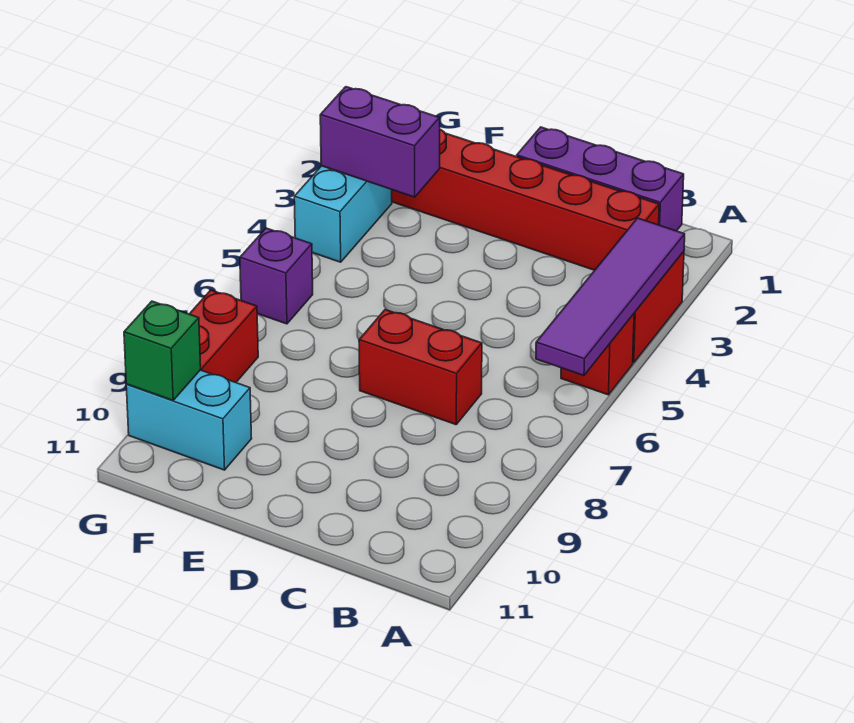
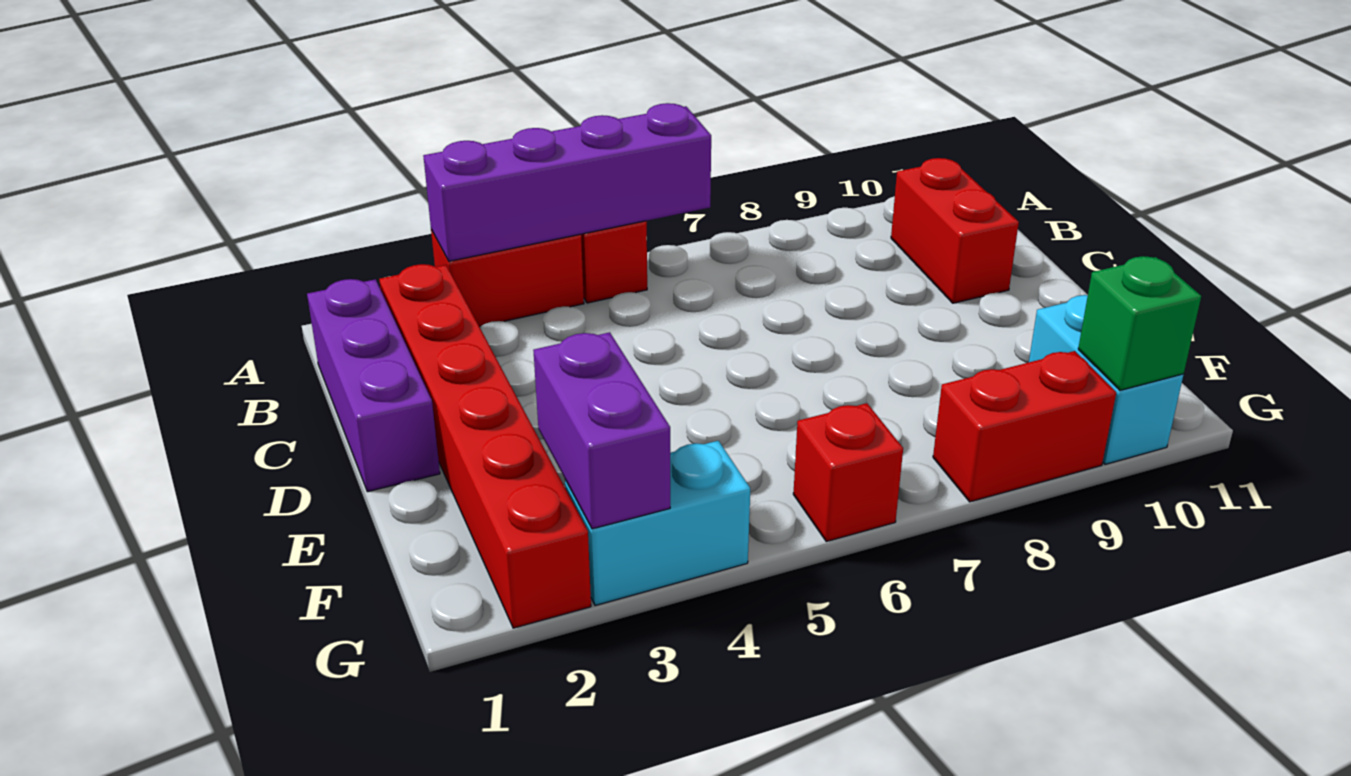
purple tile A3:A6 level 2 -> purple brick A3:A6 level 2
red brick C7:D7 level 1 -> red brick B10:C10 level 1
purple brick G6 level 1 -> red brick G6 level 1

